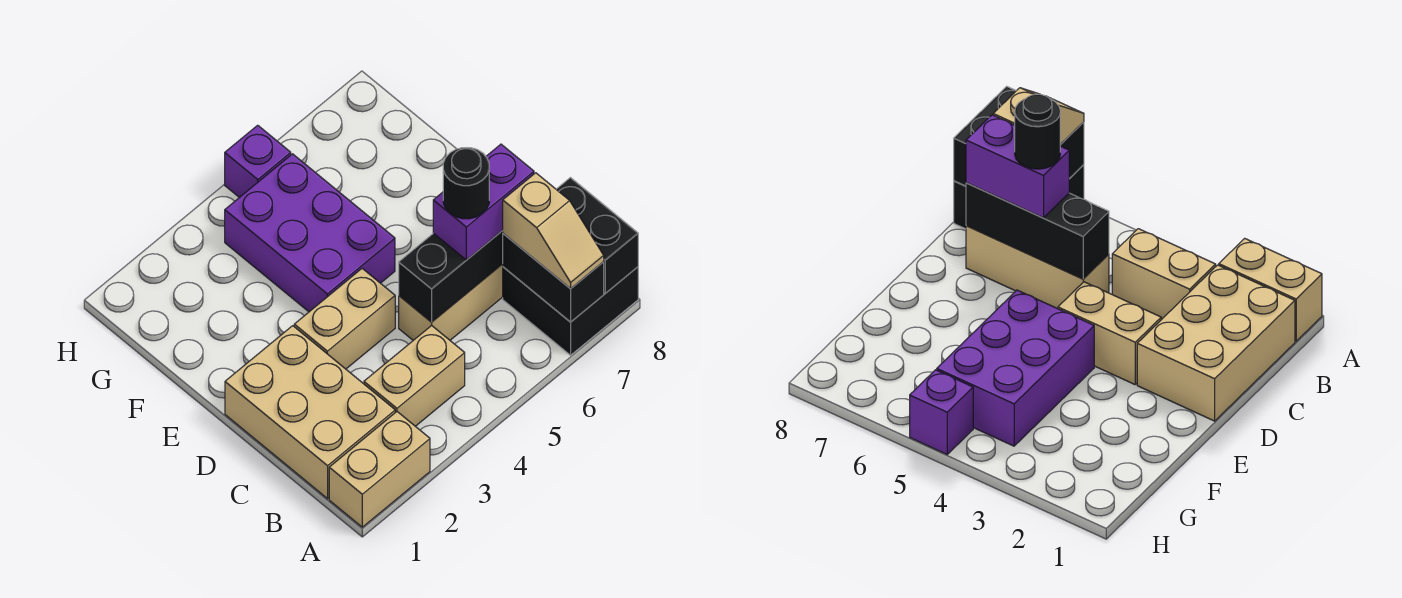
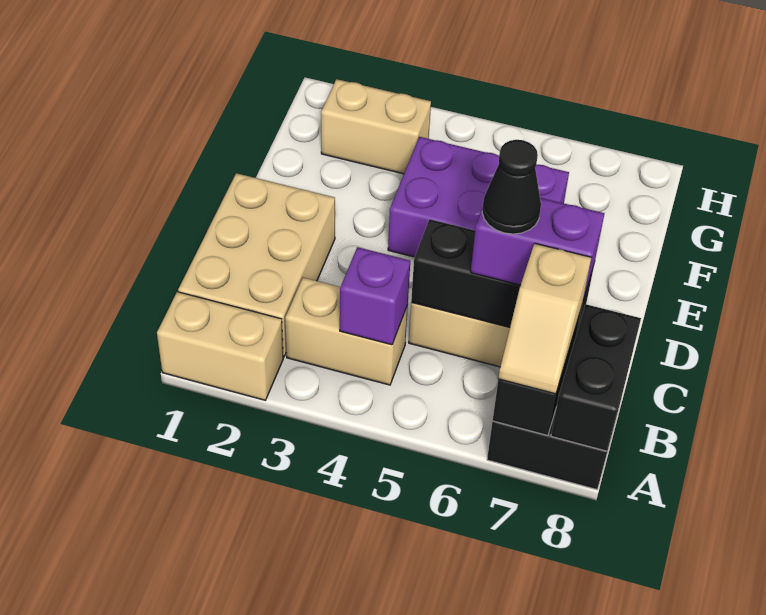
black round brick C6 level 4 -> black cone C6 level 4
tan brick D3:D4 level 1 -> tan brick G2:G3 level 1
purple brick E4:G5 level 1 -> purple brick E4:F6 level 1
purple brick H5 level 1 -> purple brick B4 level 2

